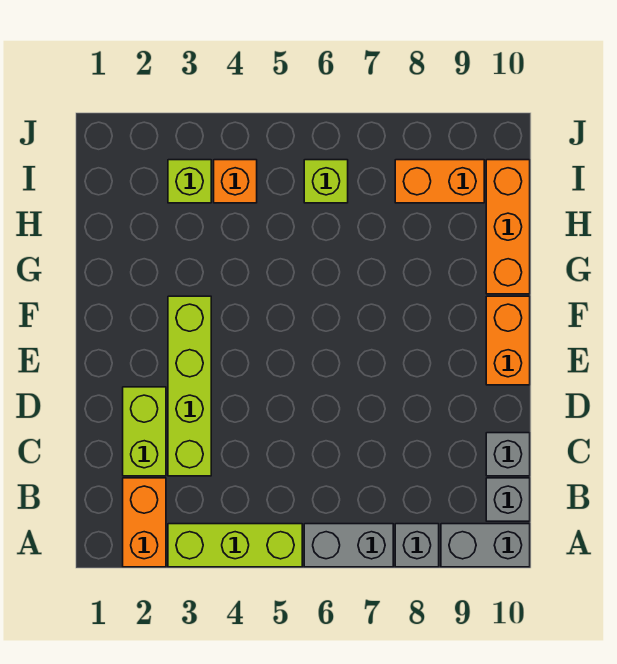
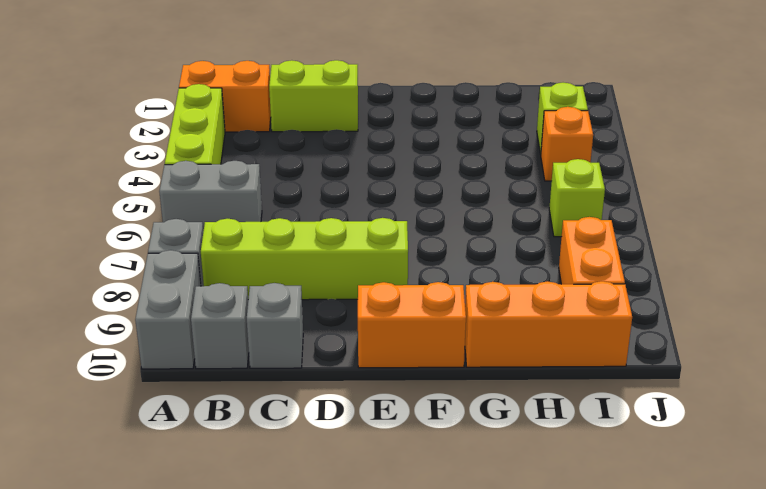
grey brick A6:A7 level 1 -> grey brick A6:B6 level 1
lime brick C3:F3 level 1 -> lime brick B8:E8 level 1

